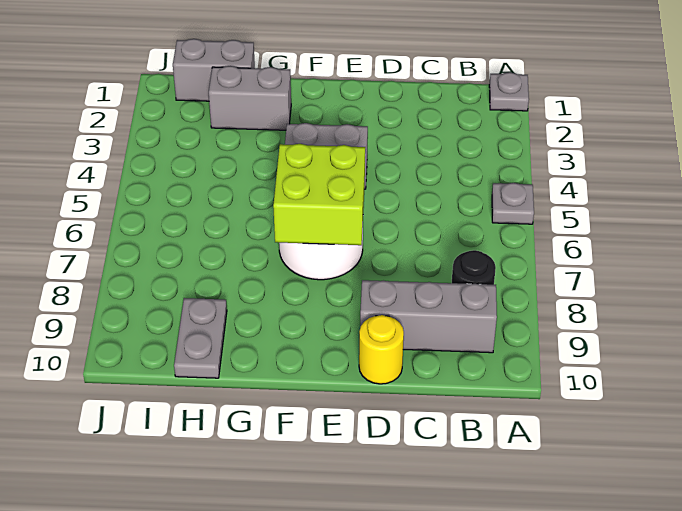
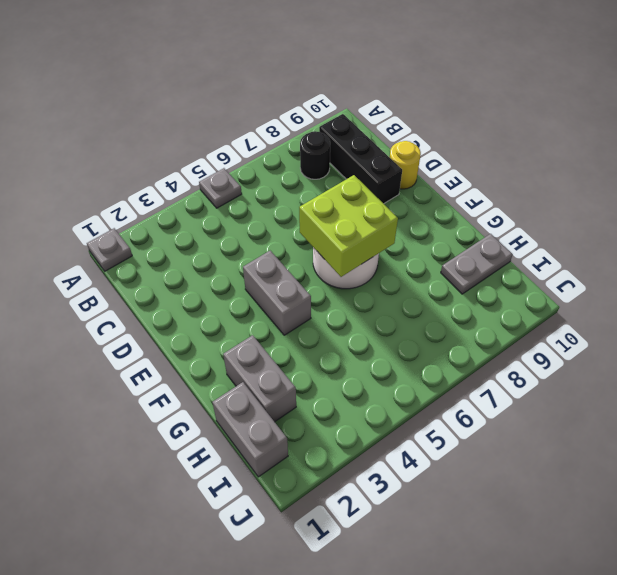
grey brick B9:D9 level 1 -> black brick B9:D9 level 1

